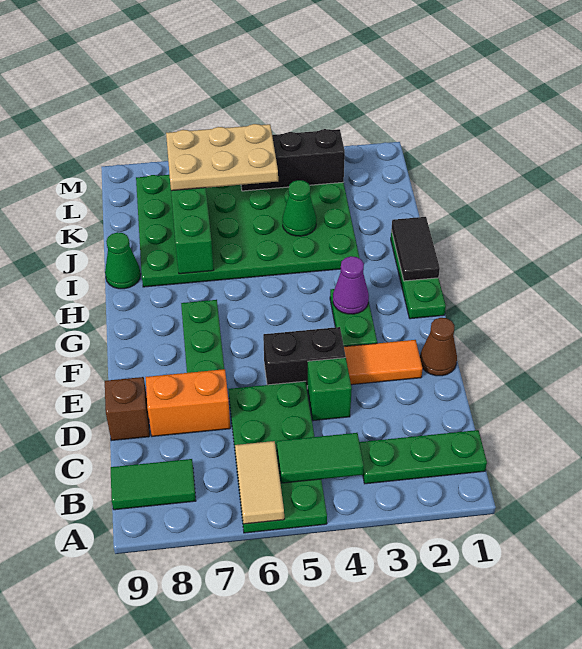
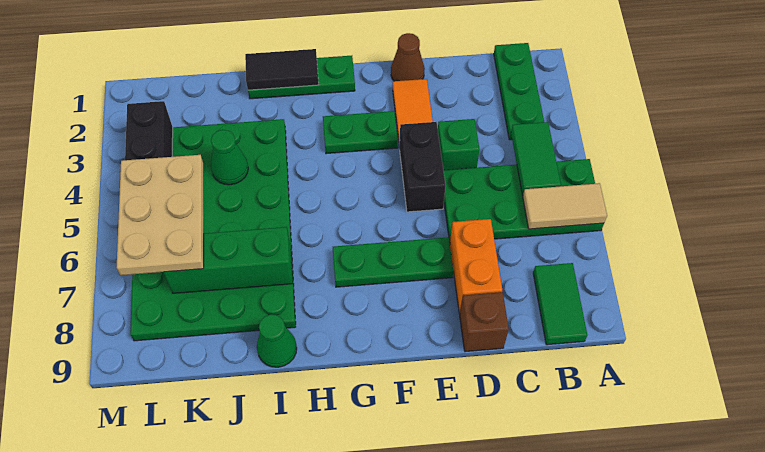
purple cone G3 level 2 -> none

